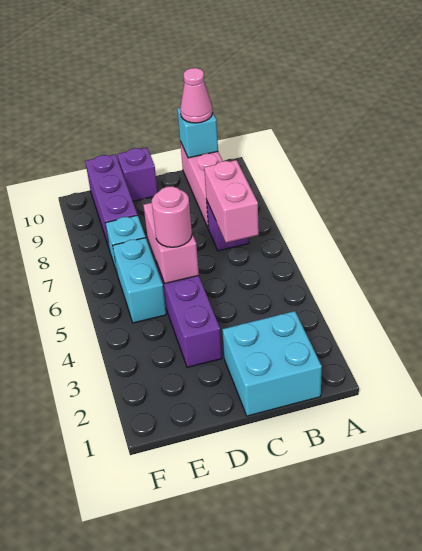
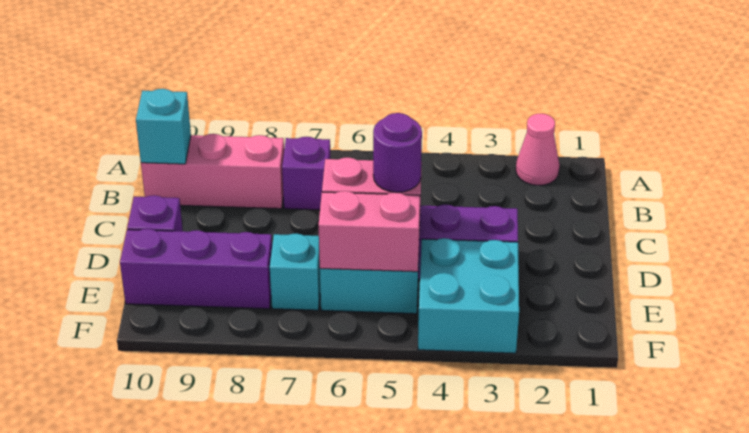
cyan brick B1:C2 level 1 -> cyan brick E3:F4 level 1
pink brick B6:B7 level 2 -> pink brick E5:E6 level 2
pink cone B10 level 3 -> pink cone A2 level 1
pink round brick D5 level 3 -> purple round brick D5 level 3

